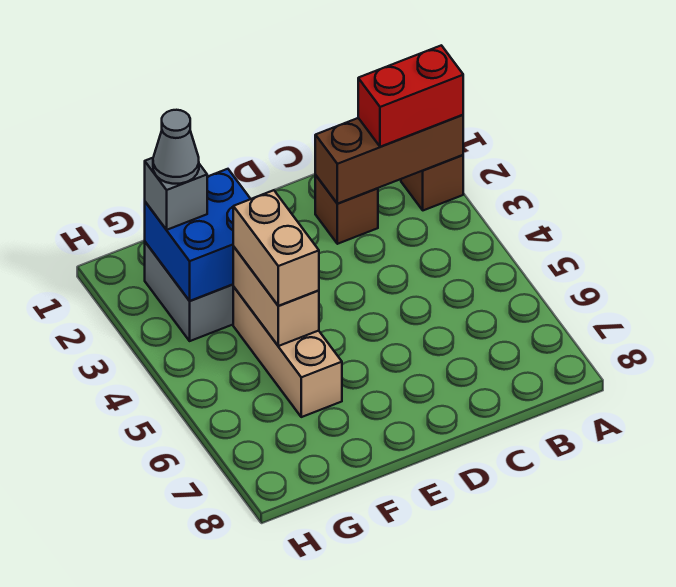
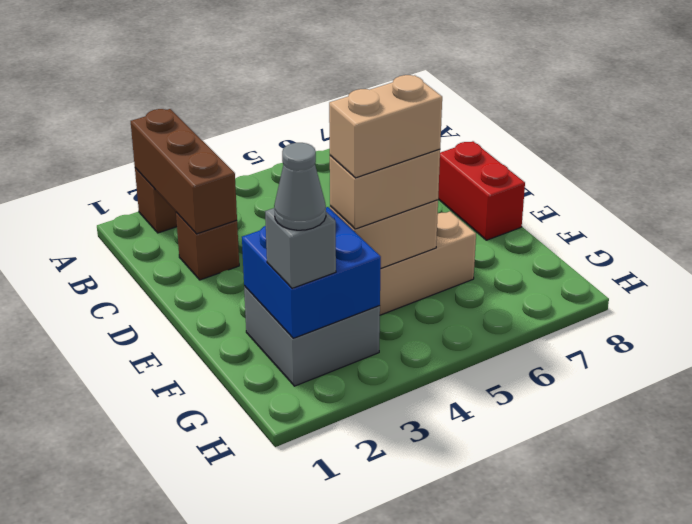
red brick A2:B2 level 3 -> red brick D8:E8 level 1
none -> tan brick F4:F5 level 4

